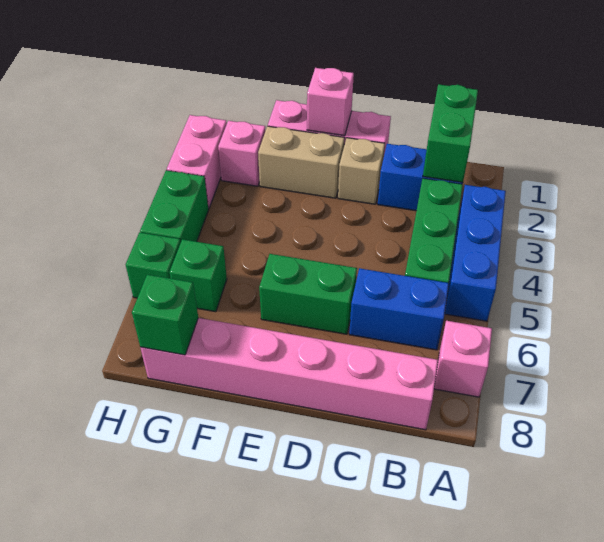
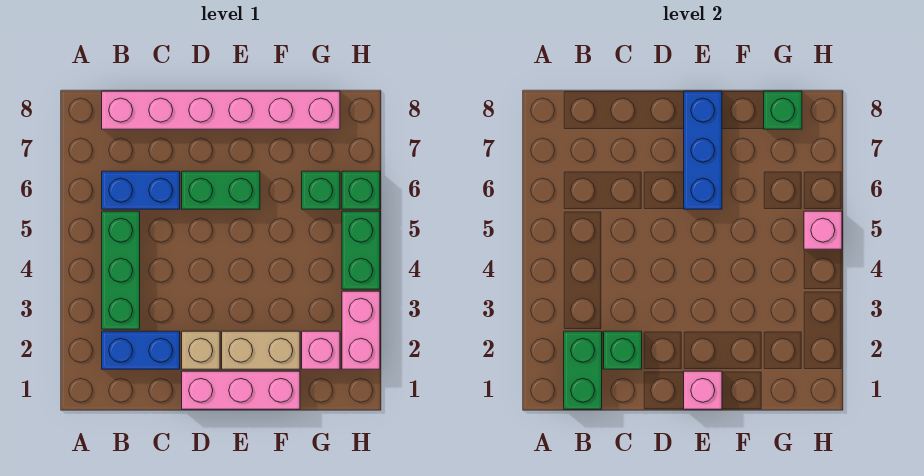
blue brick A3:A5 level 1 -> blue brick E6:E8 level 2
pink brick A7 level 1 -> pink brick H5 level 2
none -> green brick C2 level 2

